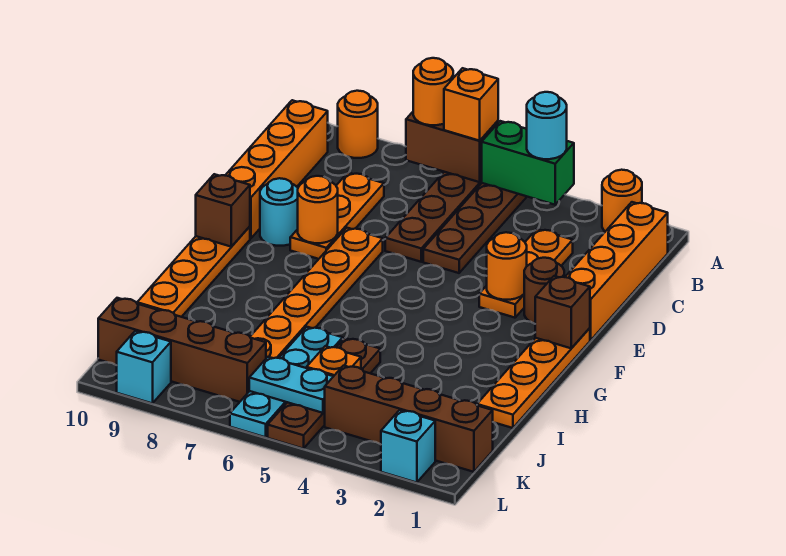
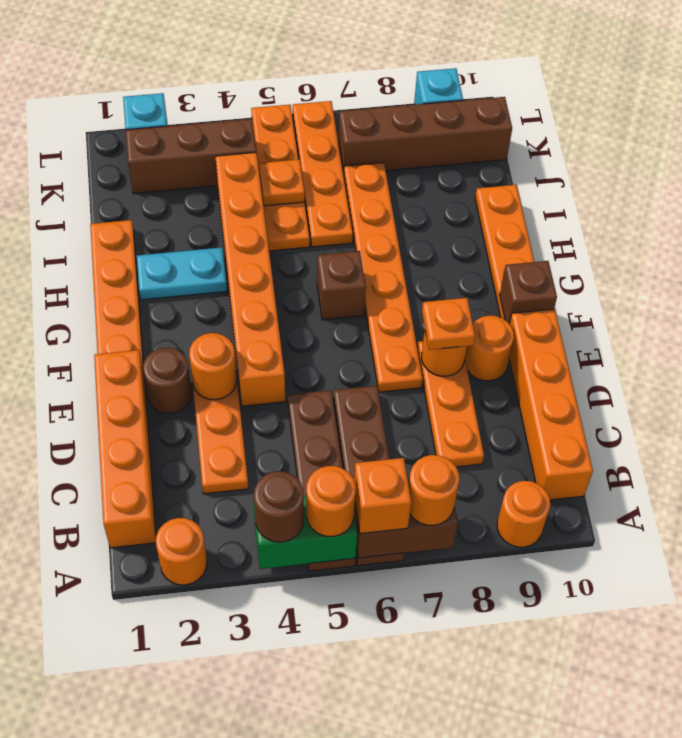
cyan round brick A4 level 3 -> brown round brick A4 level 3
none -> orange round brick A5 level 3
none -> orange brick E4:J4 level 1
none -> orange plate E8 level 3
cyan round brick E9 level 1 -> orange round brick E9 level 1
brown brick F1 level 2 -> brown brick G6 level 1
brown plate I5:L5 level 1 -> orange plate I5:L5 level 1
cyan plate I6:L6 level 1 -> orange plate I6:L6 level 1
brown brick K1:K4 level 1 -> brown brick K2:K4 level 1
cyan plate K5:K6 level 2 -> cyan plate H2:H3 level 1

